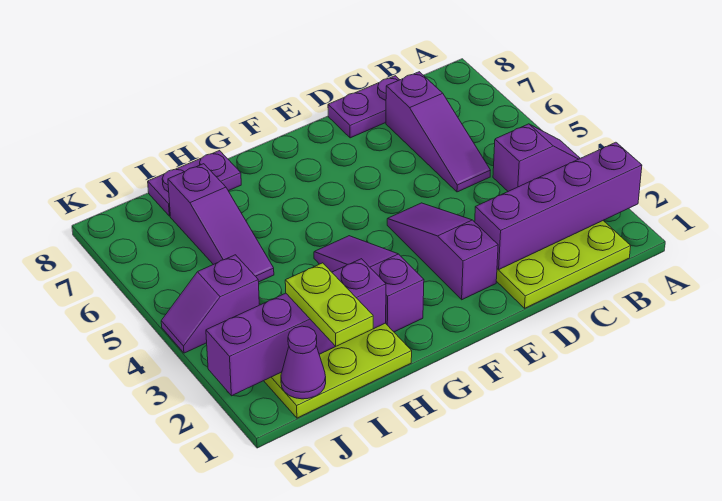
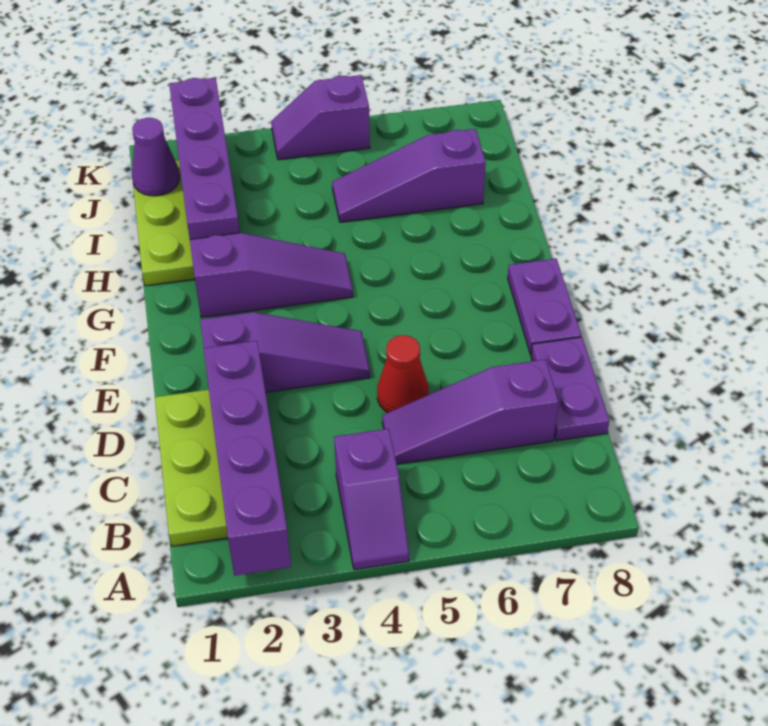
none -> red cone D5 level 1
purple plate H8:I8 level 1 -> purple plate E8:F8 level 1
lime plate I1:I2 level 3 -> none
purple slope J4:K4 level 1 top J -> purple slope K4:K5 level 1 top 5

